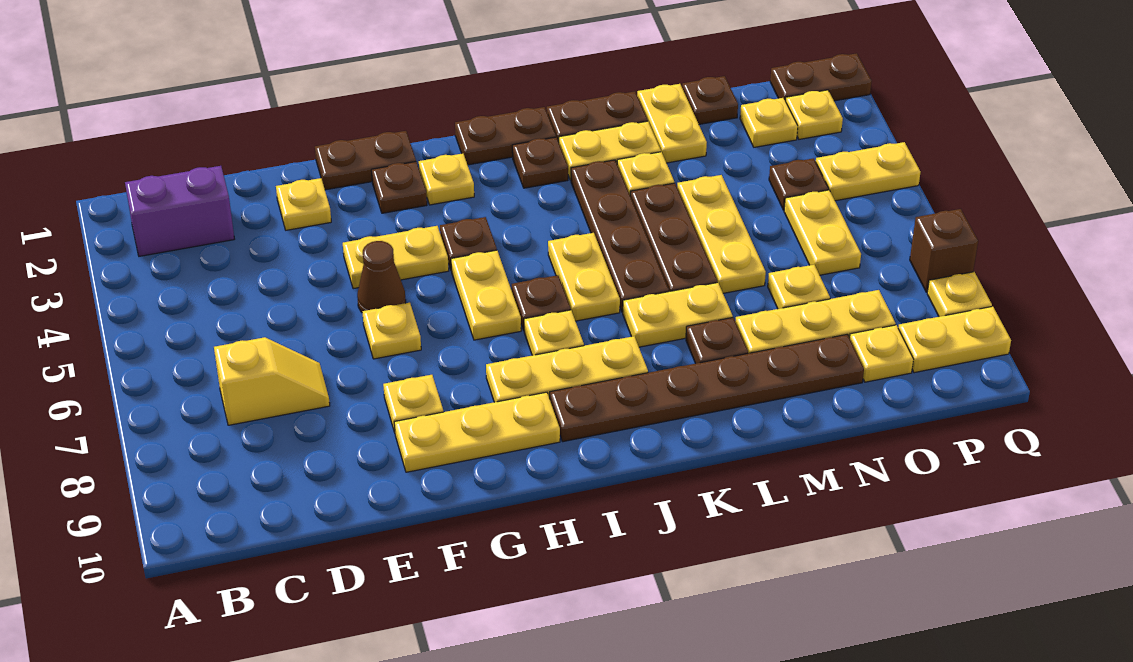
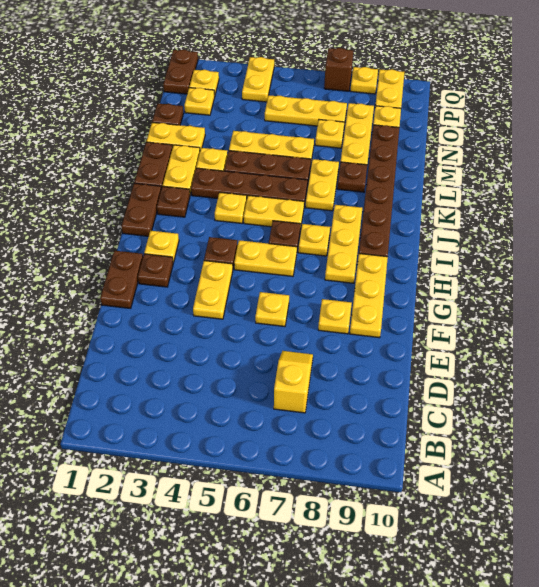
purple brick B2:C2 level 1 -> none
yellow plate E2 level 1 -> yellow plate J4 level 1
brown cone F5 level 1 -> none
brown plate O4 level 1 -> none
yellow plate O5:O6 level 1 -> yellow plate O5:O7 level 1

